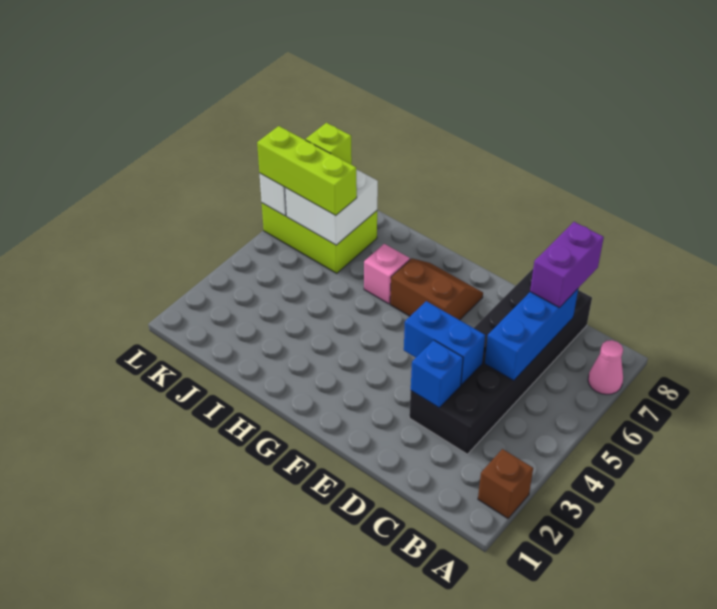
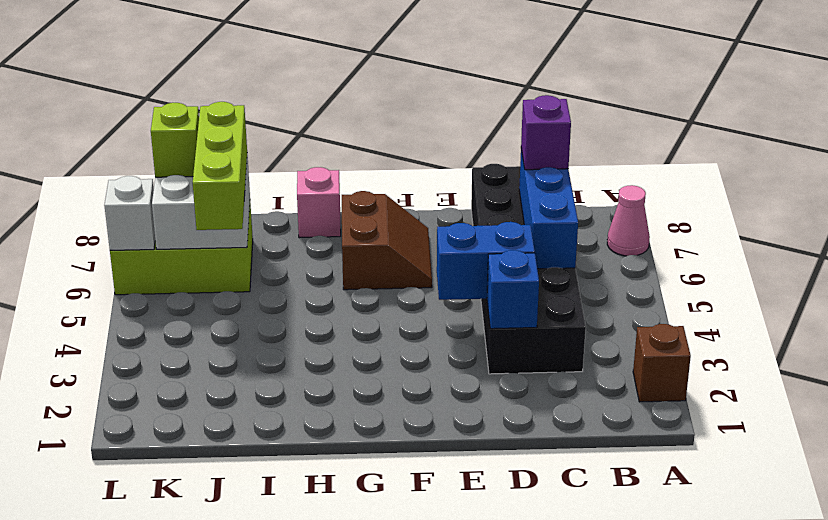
purple brick C7:C8 level 3 -> purple brick C7 level 3
brown slope F6:G7 level 1 top 6 -> brown slope F6:G7 level 1 top G
pink brick H6 level 1 -> pink brick H8 level 1
lime brick J6:L6 level 3 -> lime brick J5:J7 level 3

